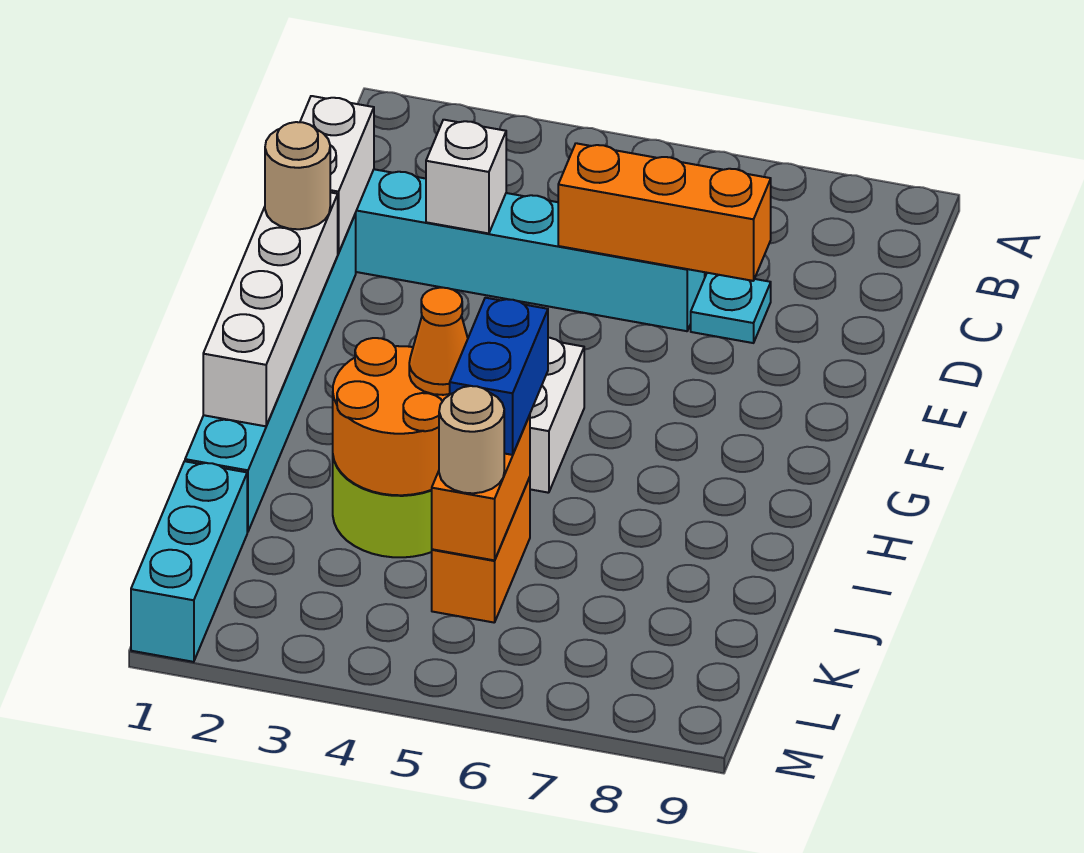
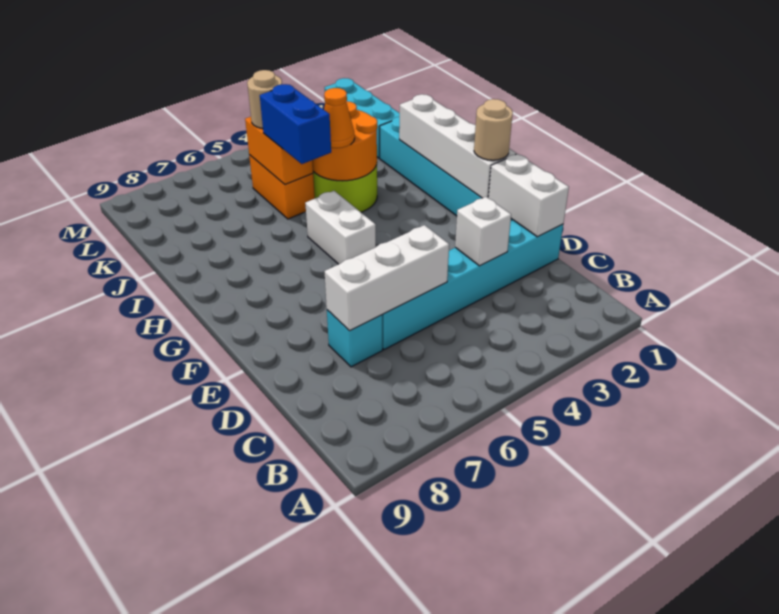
orange brick D5:D7 level 2 -> white brick D5:D7 level 2
cyan plate D7 level 1 -> cyan brick D7 level 1

